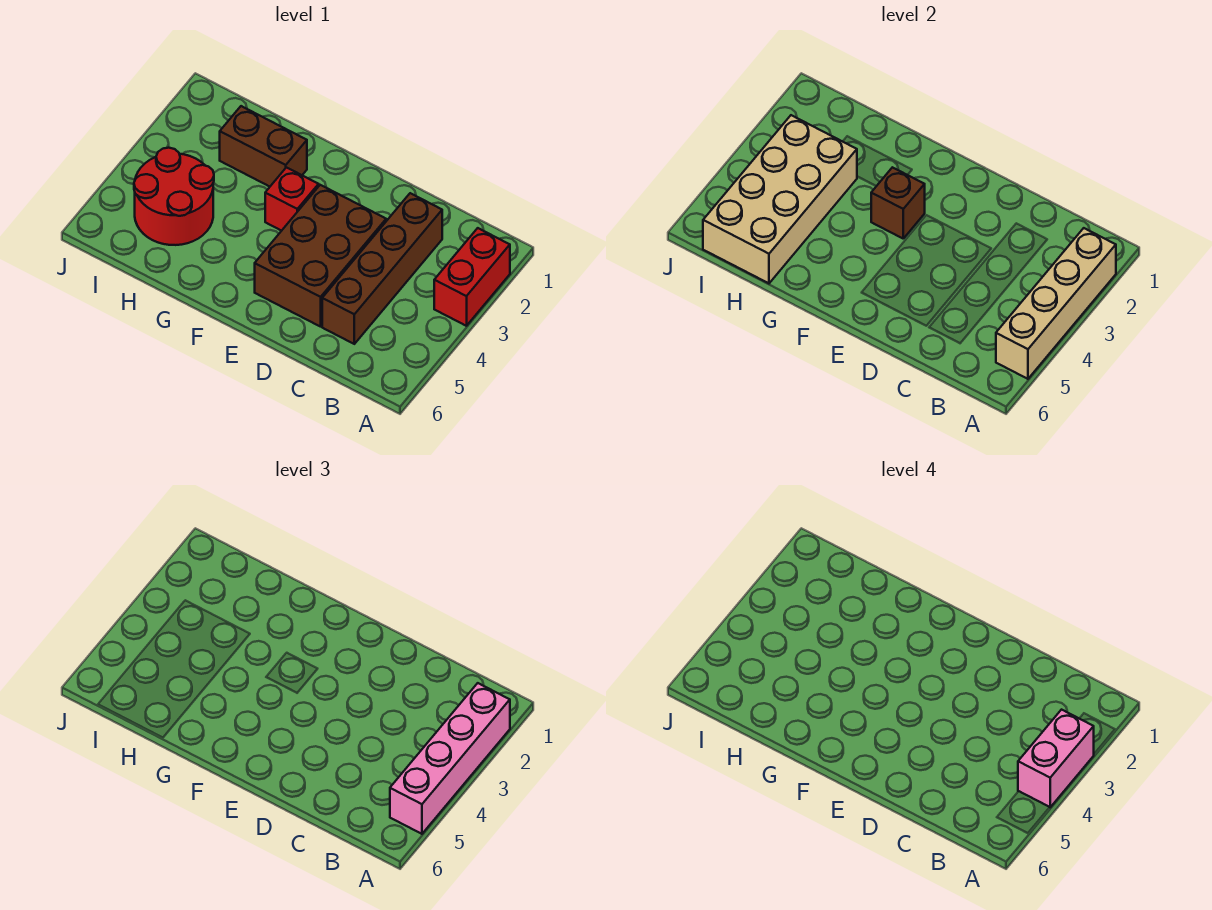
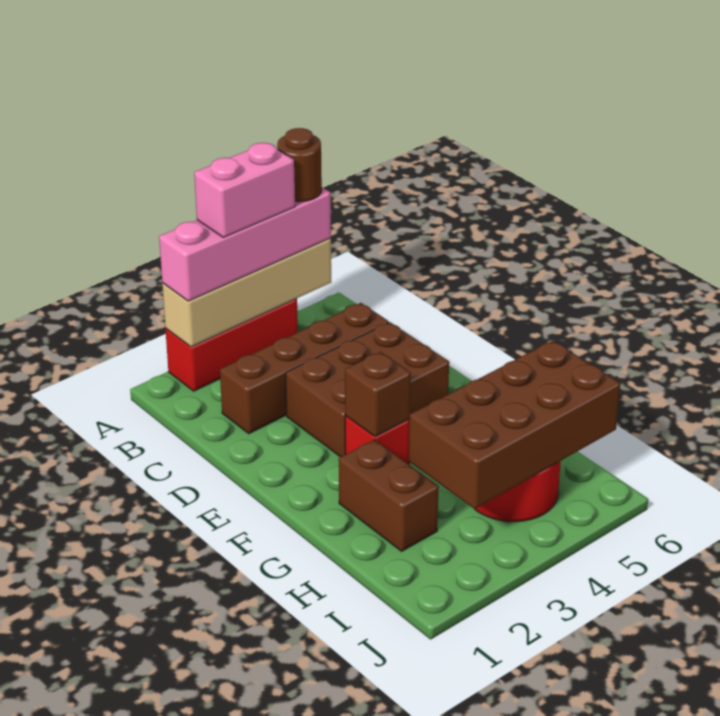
red brick A2:A3 level 1 -> red brick A2:A4 level 1
none -> brown round brick A5 level 4
tan brick H3:I6 level 2 -> brown brick H3:I6 level 2

